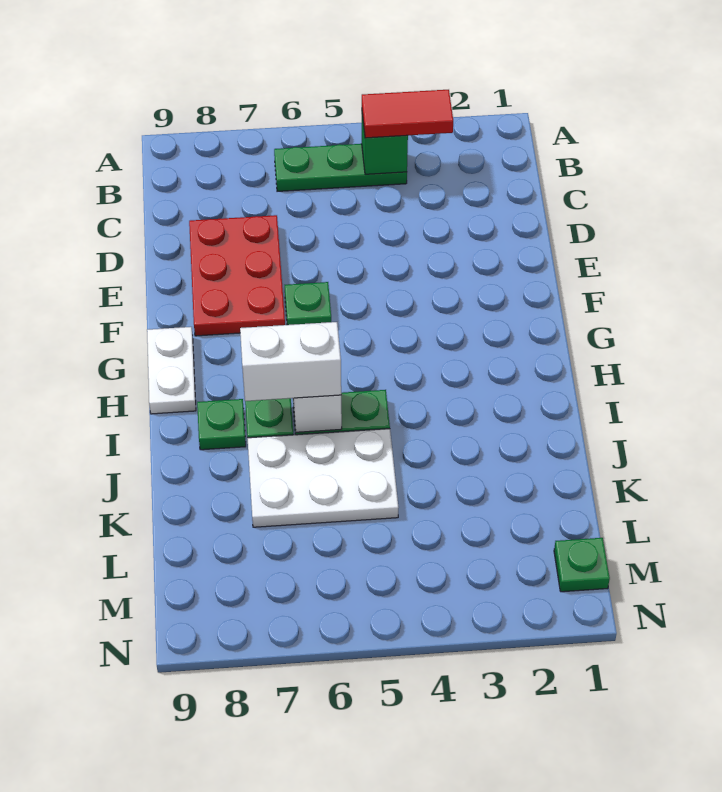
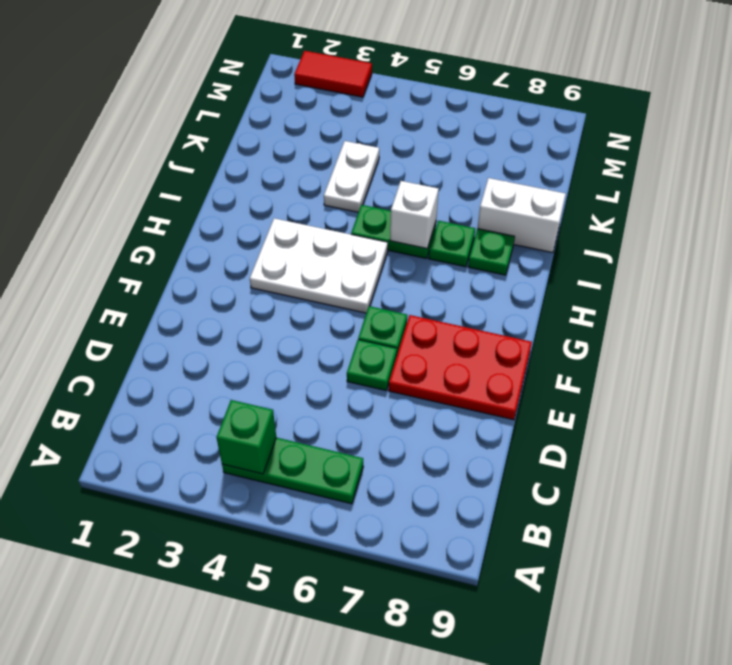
red tile B3:B4 level 3 -> red tile N2:N3 level 1
red plate D7:F8 level 1 -> red plate E7:F9 level 1
white plate G9:H9 level 1 -> white plate J4:K4 level 1
white brick I6:I7 level 3 -> white brick J8:J9 level 1
white plate J5:K7 level 1 -> white plate G3:H5 level 1
green plate M1 level 1 -> green plate E6 level 1

